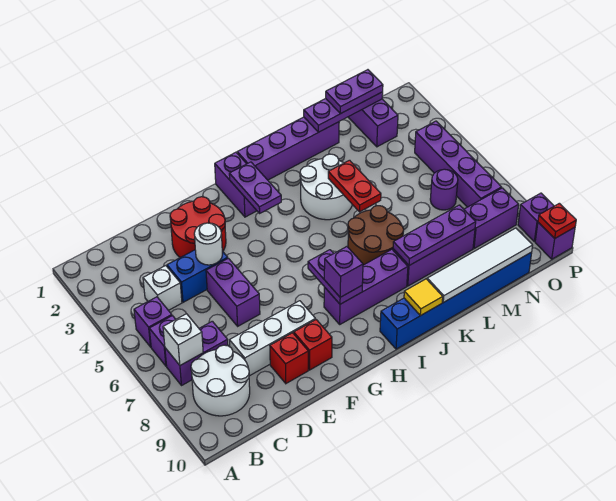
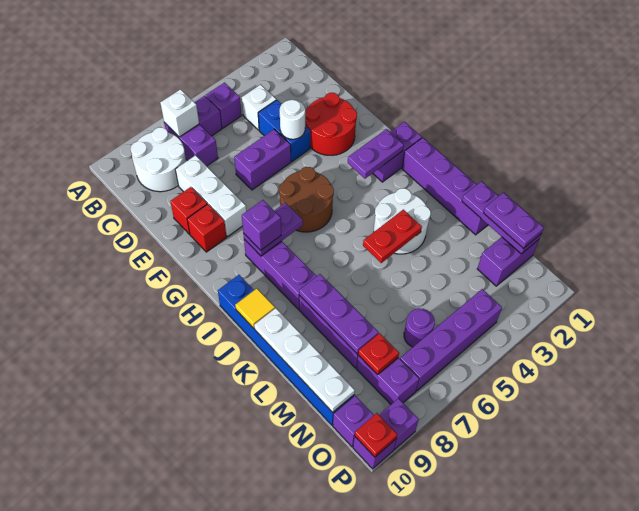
brown round brick J6:K7 level 1 -> brown round brick G5:H6 level 1
white tile K10:N10 level 2 -> white plate K10:N10 level 2
none -> red plate N8 level 2
none -> purple brick O10 level 1

